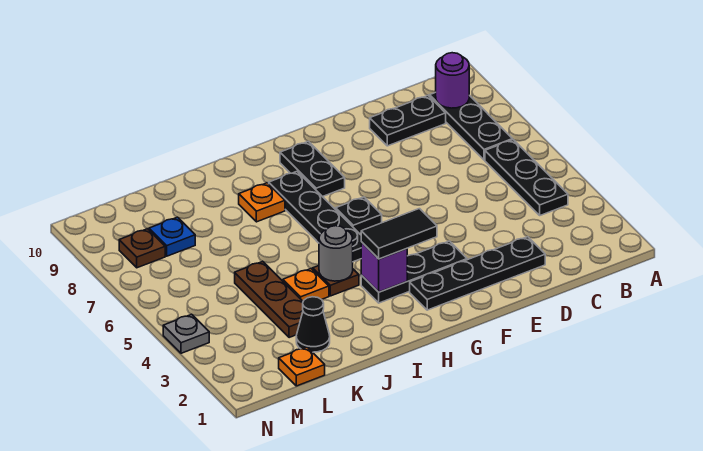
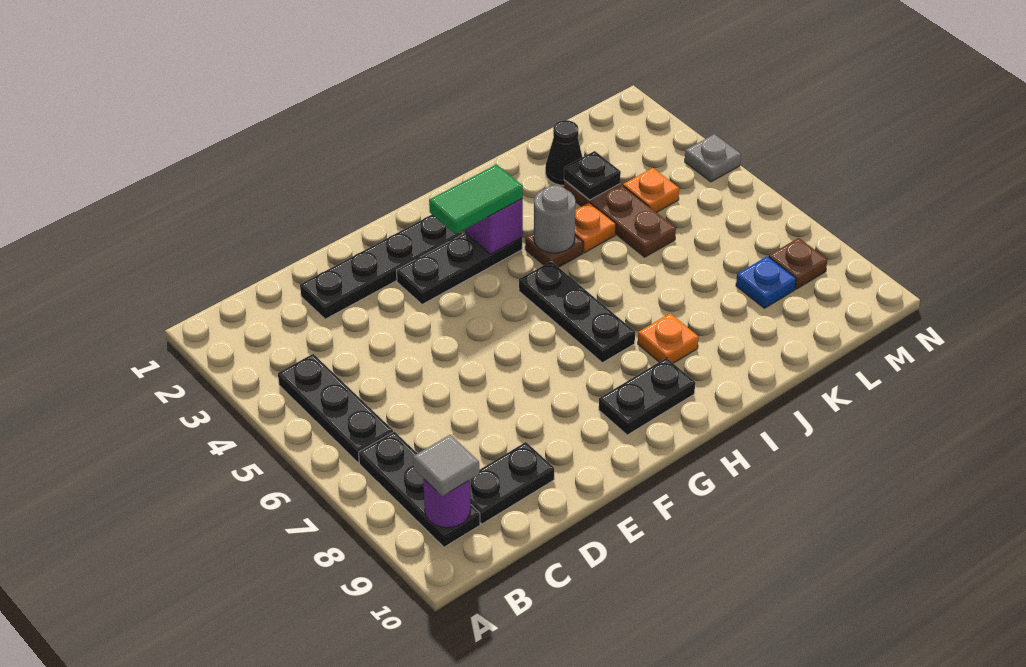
none -> grey tile B9 level 3
black tile G3:H3 level 3 -> green tile G3:H3 level 3
black plate G6 level 1 -> black plate K3 level 2
black plate G8:G9 level 1 -> black plate G9:H9 level 1
black plate H5:H8 level 1 -> black plate H5:H7 level 1
orange plate L1 level 1 -> orange plate L4 level 1

